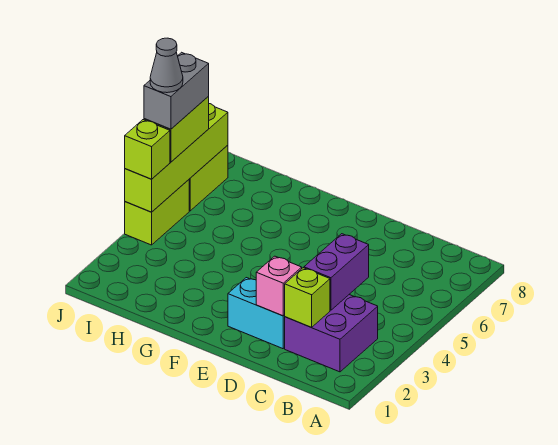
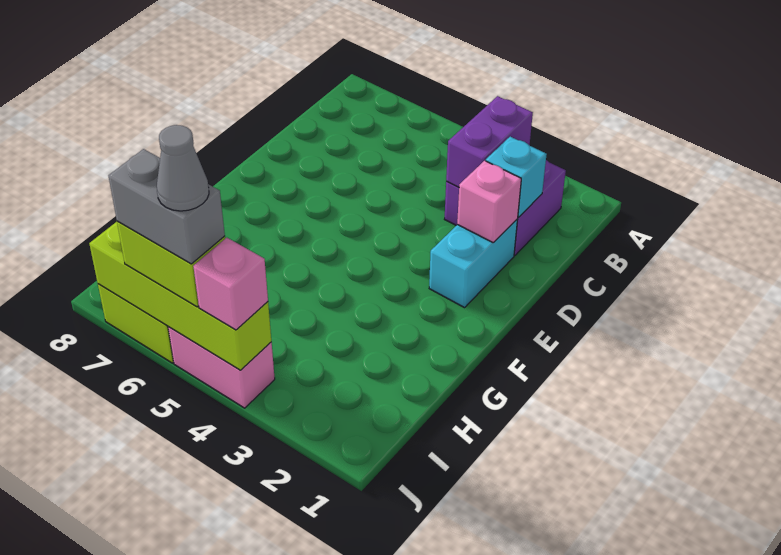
lime brick C2 level 2 -> cyan brick C2 level 2
purple brick C3:C4 level 2 -> purple brick B3:C3 level 2
lime brick J4:J5 level 1 -> pink brick J4:J5 level 1
lime brick J4 level 3 -> pink brick J4 level 3

